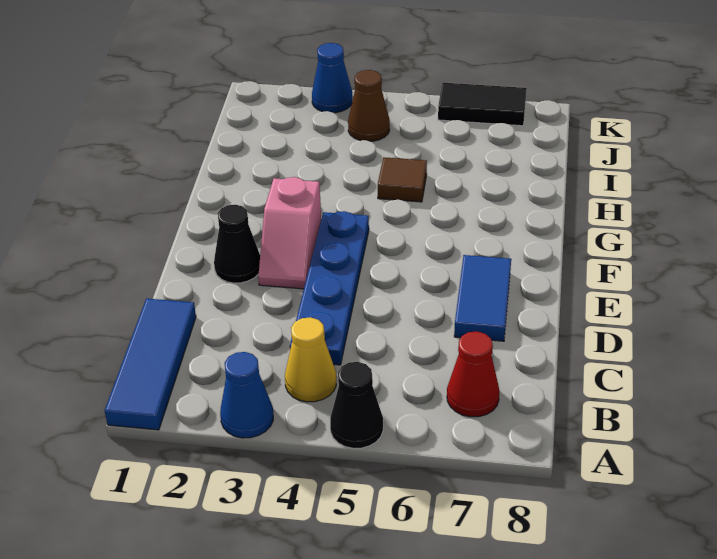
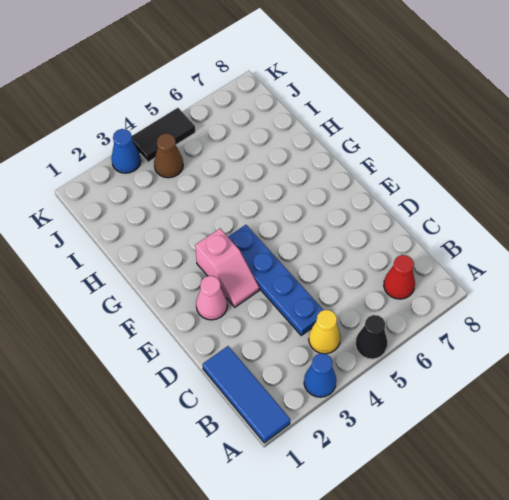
blue tile D7:E7 level 1 -> none
black cone E2 level 1 -> pink cone E2 level 1
brown tile H5 level 1 -> none
black tile K6:K7 level 1 -> black tile K4:K5 level 1

